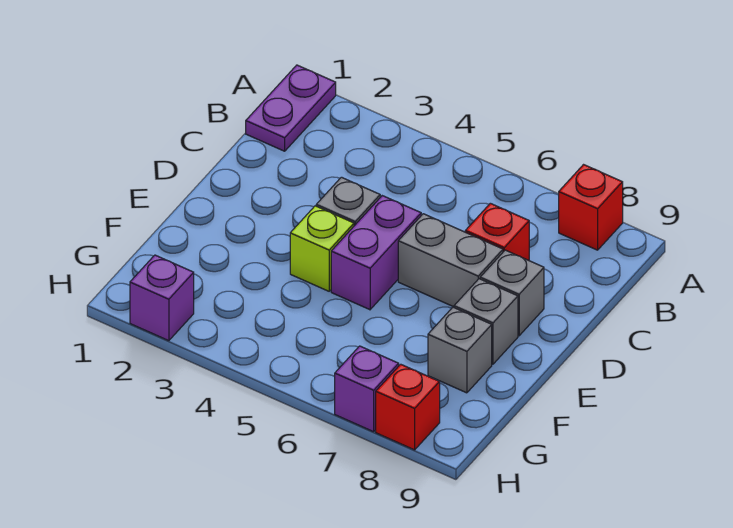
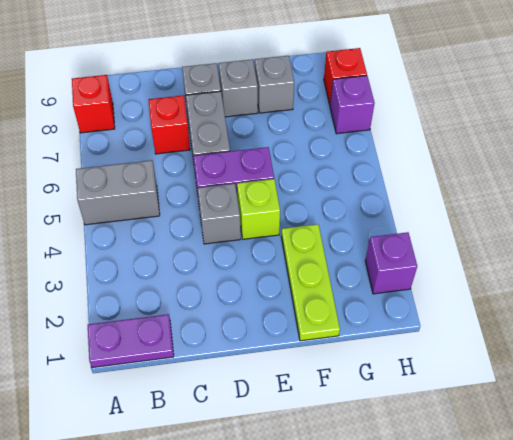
none -> grey brick A5:B5 level 1
none -> lime plate F1:F3 level 1

